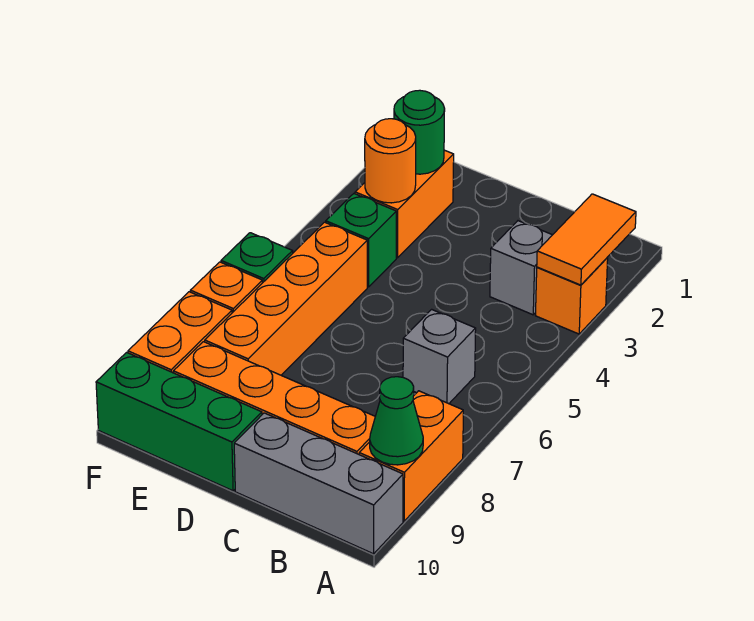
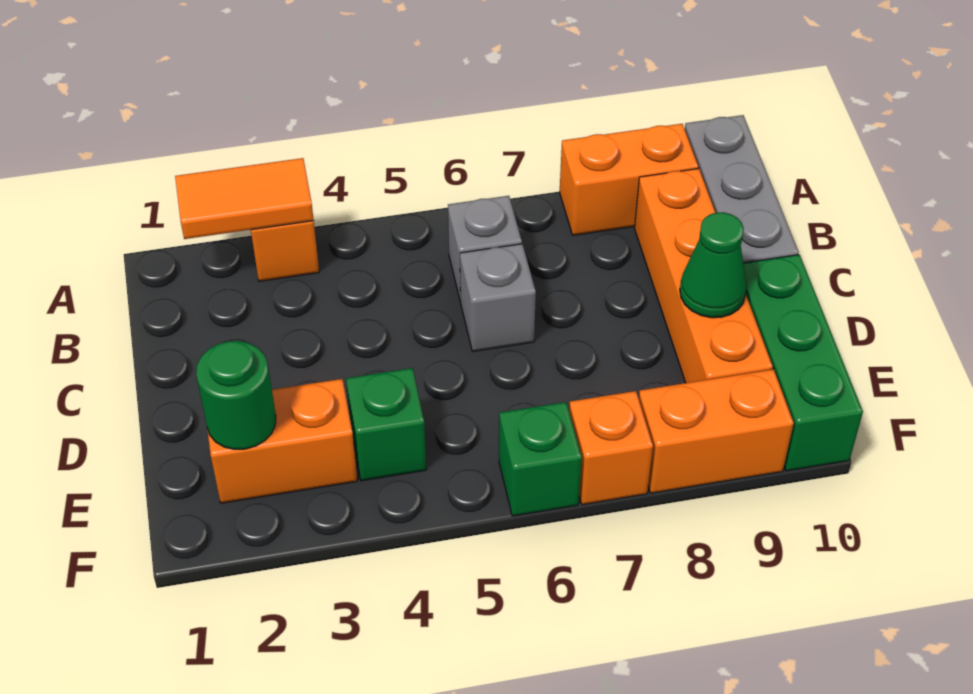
green cone A9 level 2 -> green cone D9 level 2
grey brick B3 level 1 -> grey brick C6 level 1
orange round brick E3 level 2 -> none
orange brick E5:E8 level 1 -> none

